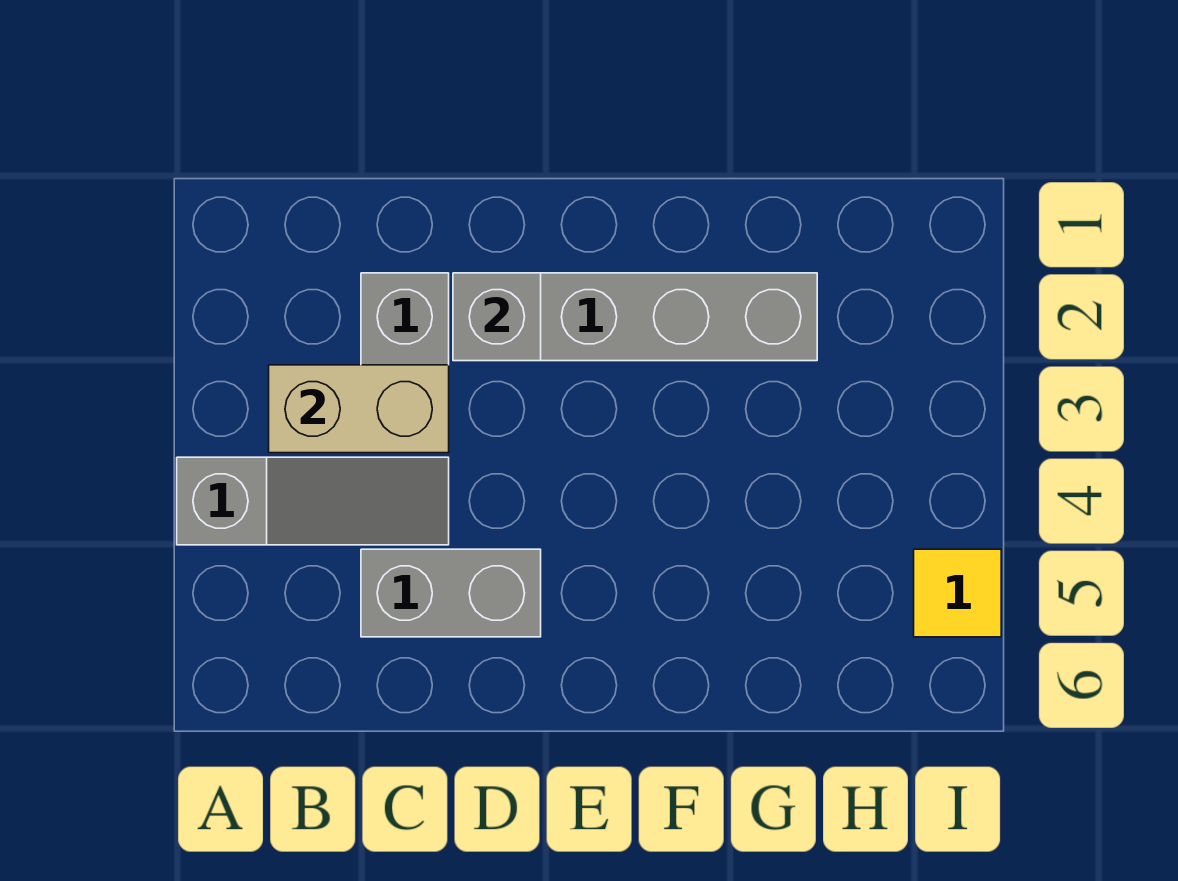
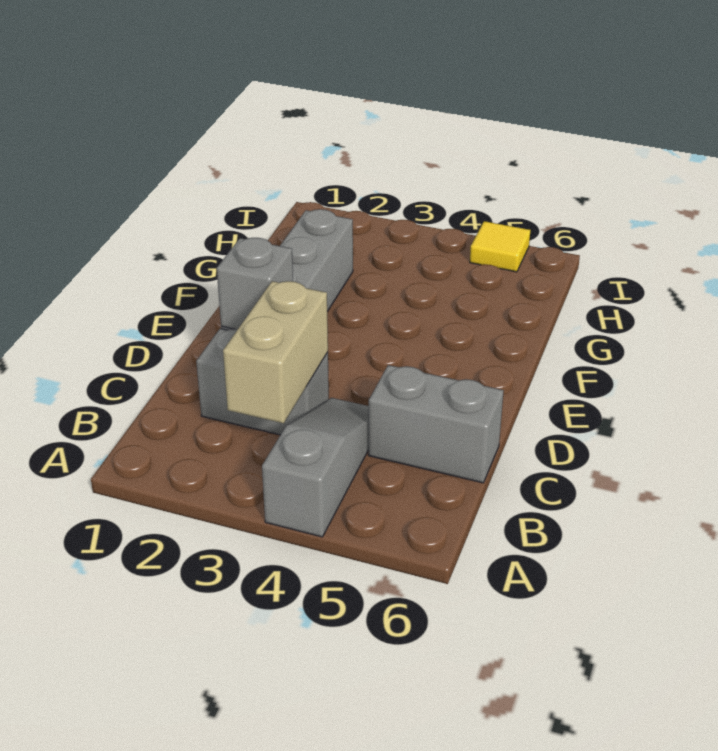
grey brick C5:D5 level 1 -> grey brick C5:C6 level 1

